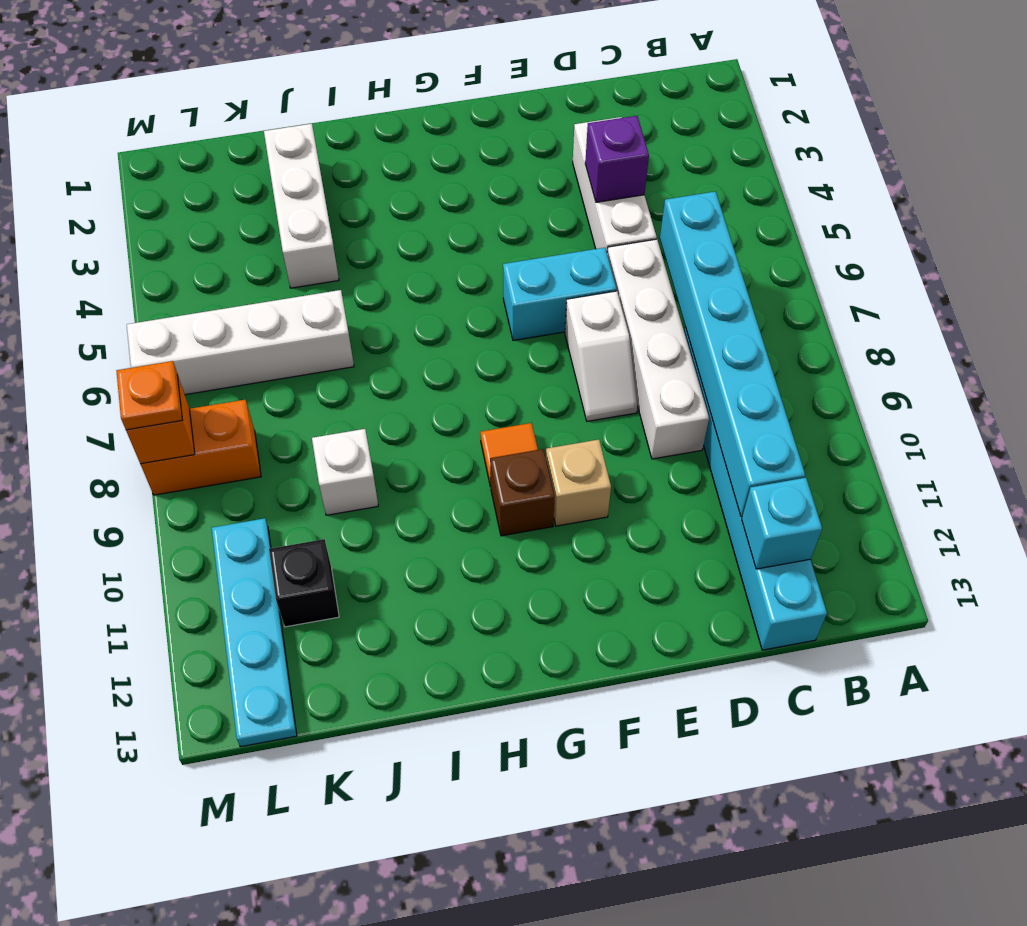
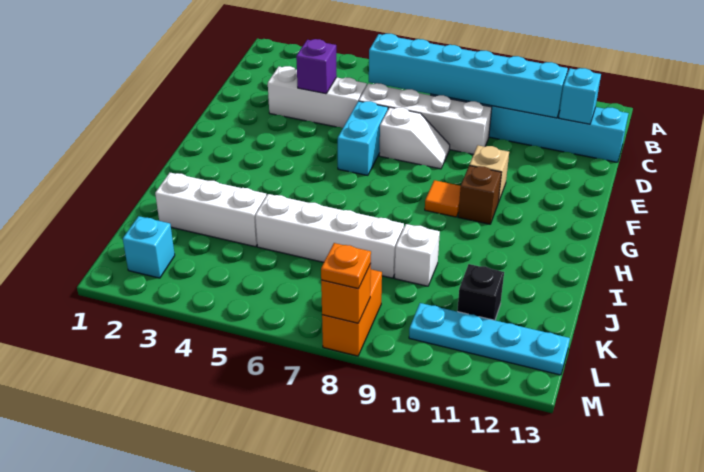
white brick J6:M6 level 1 -> white brick J5:J8 level 1
none -> cyan brick L2 level 1

